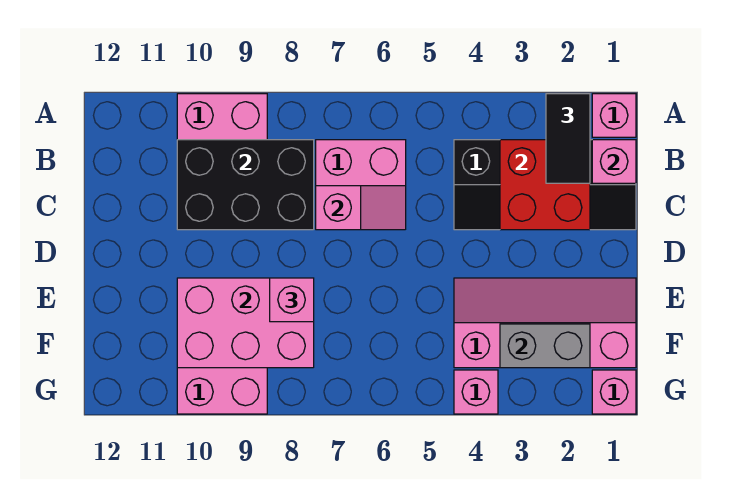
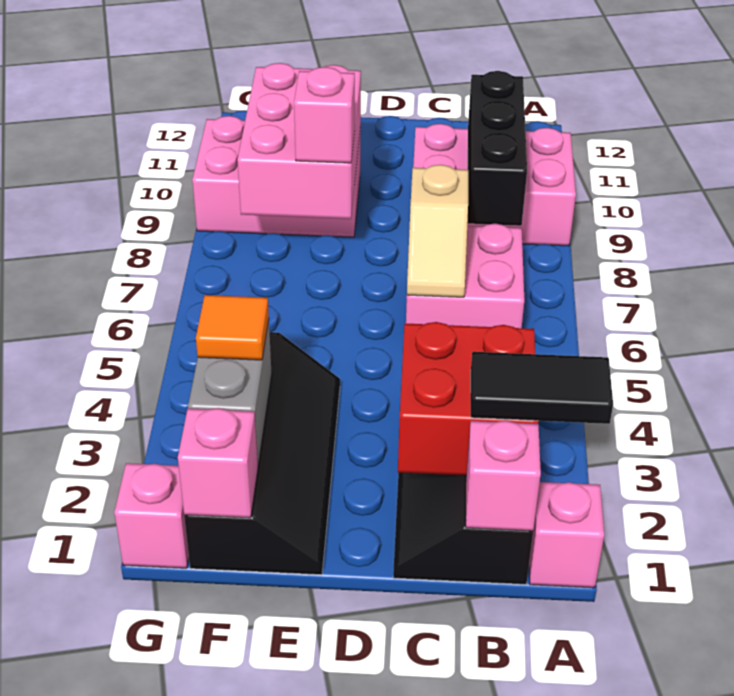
black brick B8:C10 level 2 -> black brick B8:B10 level 2
pink slope C6:C7 level 2 top 7 -> tan slope C6:C7 level 2 top 7
pink slope E1:F4 level 1 top F -> black slope E1:F4 level 1 top F
none -> orange tile F3 level 3
pink brick G4 level 1 -> pink brick F1 level 2

